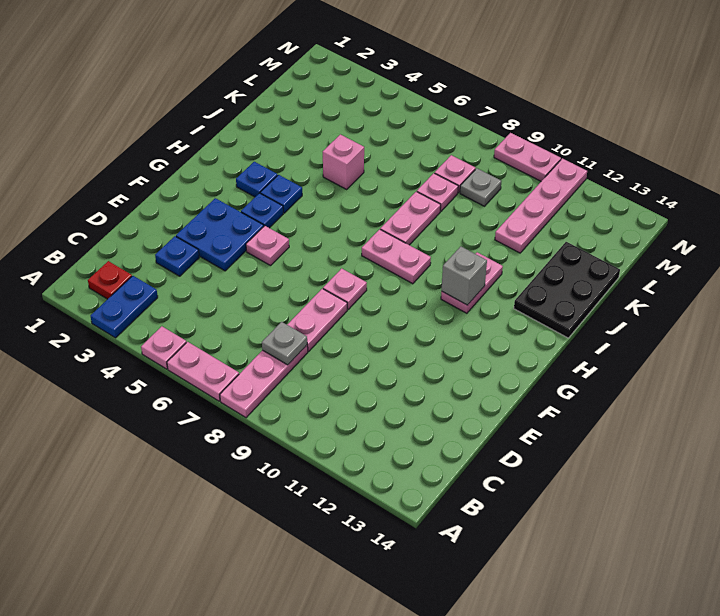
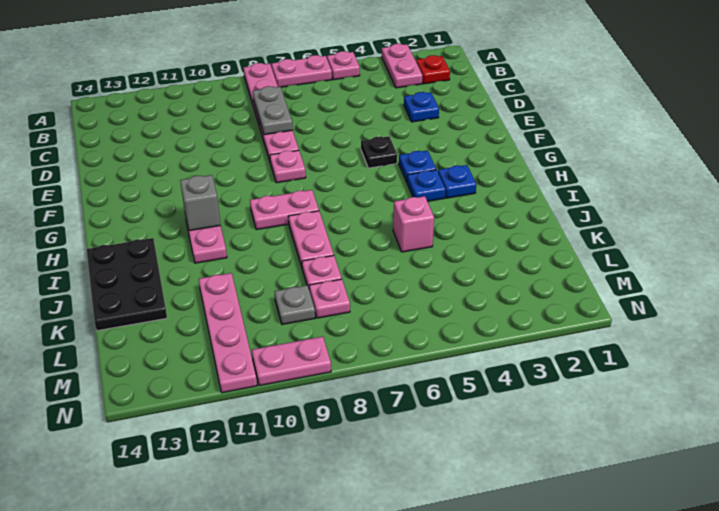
blue plate A3:B3 level 1 -> pink plate A3:B3 level 1
grey plate C8 level 2 -> grey plate C8:D8 level 2
blue plate E3:F4 level 1 -> none
pink plate F5 level 1 -> black plate F5 level 1

